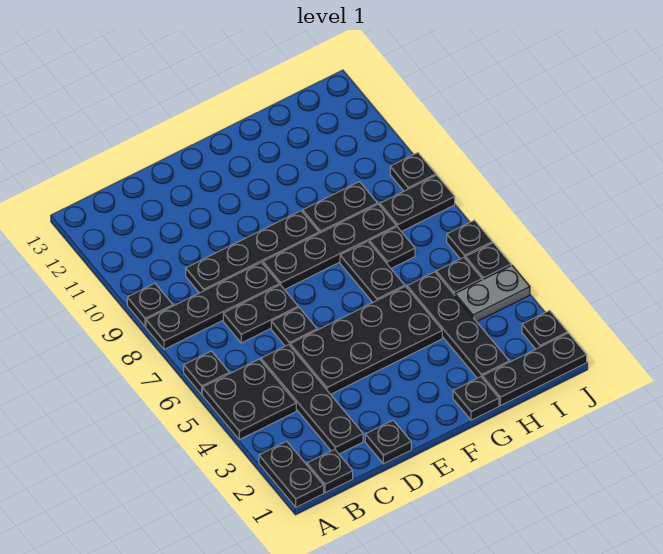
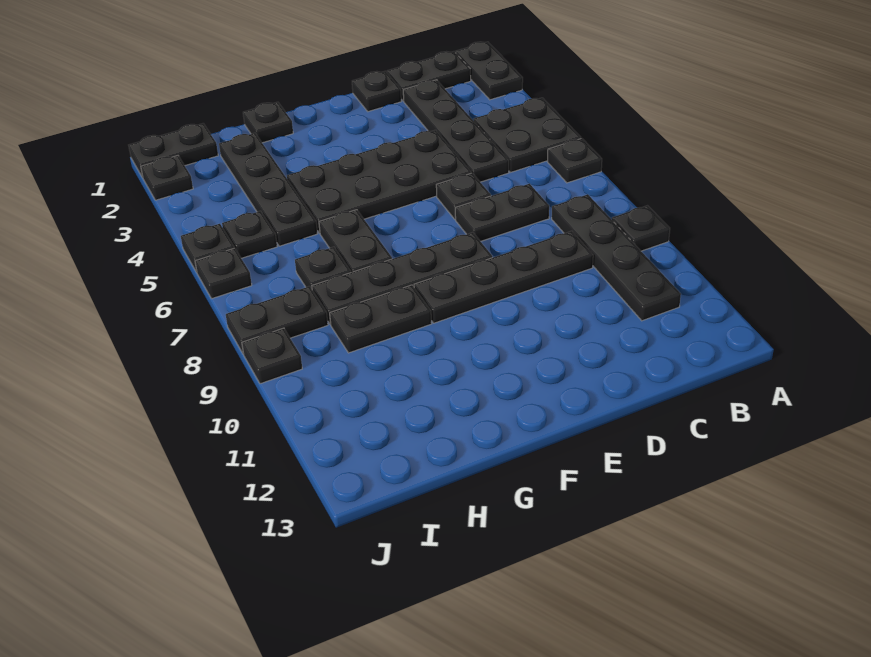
black plate A8:D8 level 1 -> black plate B8:B11 level 1
black plate B1 level 1 -> black plate B1:C1 level 1
black plate H1:J1 level 1 -> black plate I1:J1 level 1
grey plate I4:J4 level 1 -> none

